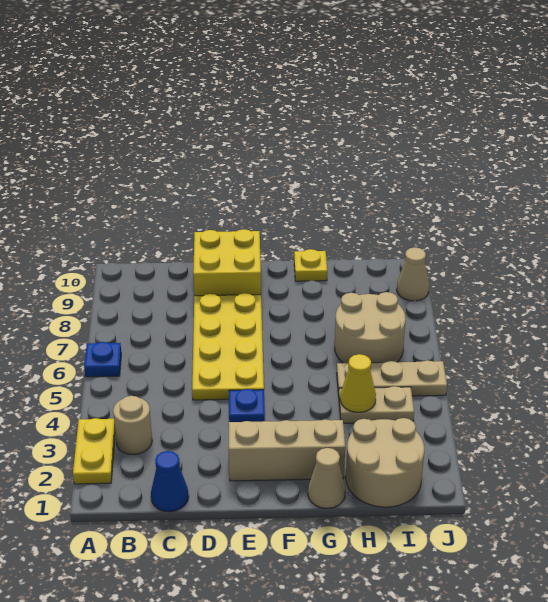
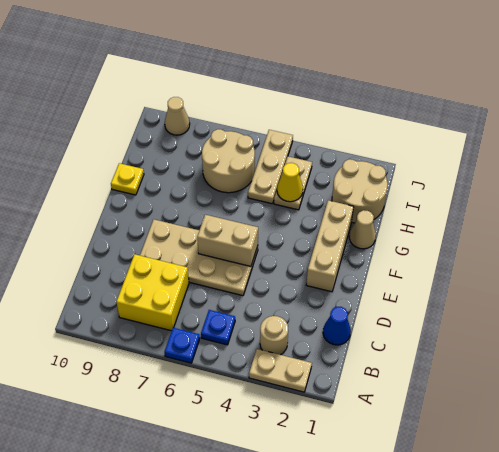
yellow plate A2:A3 level 1 -> tan plate A2:A3 level 1
yellow plate D5:E8 level 1 -> tan plate D5:E8 level 1
yellow brick D9:E10 level 1 -> yellow brick B7:C8 level 1
blue plate E4 level 1 -> blue plate B5 level 1
none -> tan brick E5:E6 level 2

